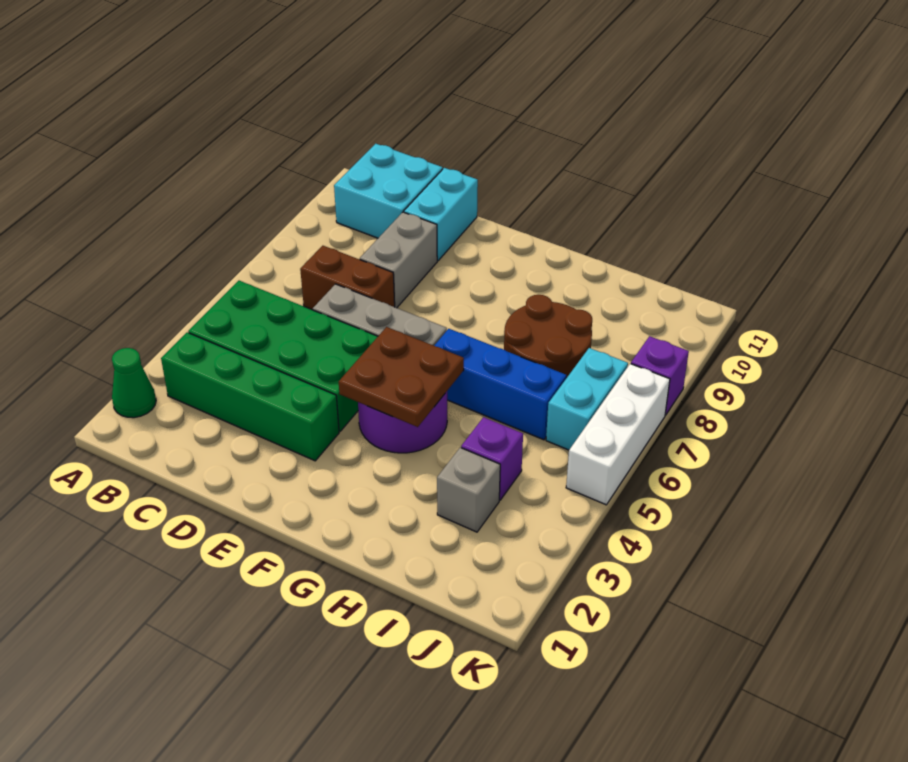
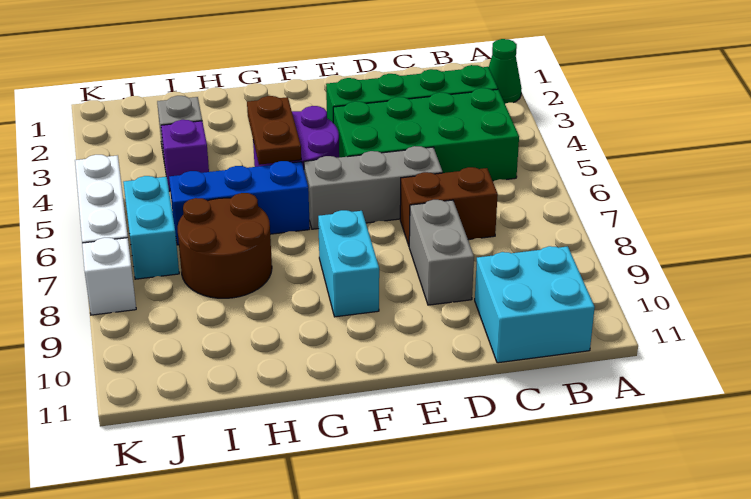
cyan brick D10:D11 level 1 -> cyan brick F8:F9 level 1
brown plate F4:G5 level 2 -> brown plate G4:G5 level 2
purple brick K8 level 1 -> white brick K8 level 1

